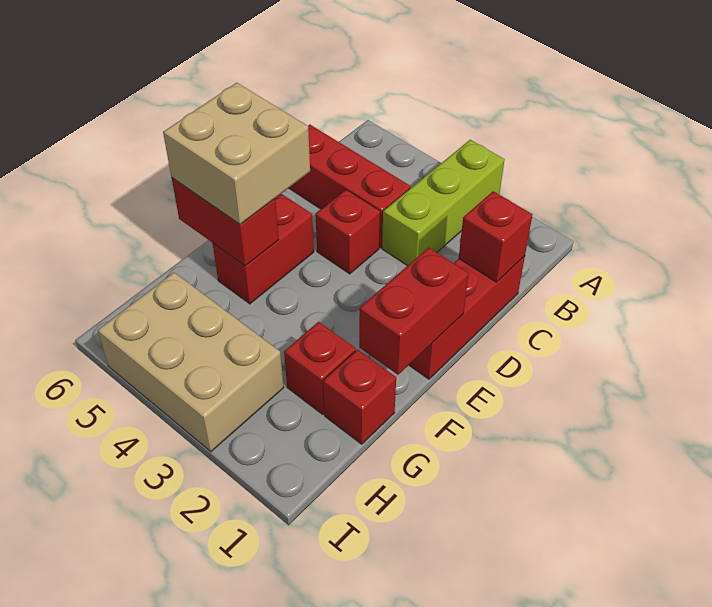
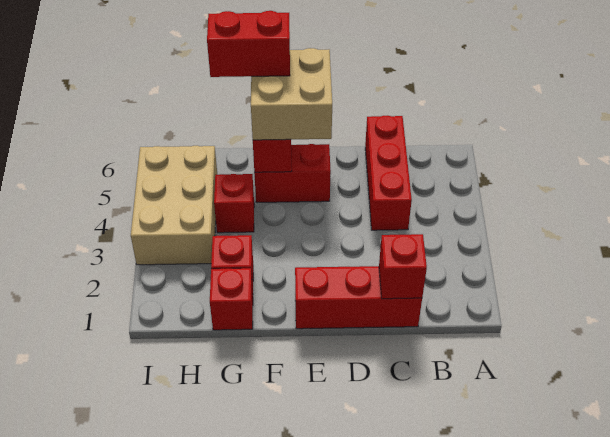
lime brick A3:C3 level 1 -> none
red brick D4 level 1 -> red brick G4 level 1
red brick E1:F1 level 2 -> red brick F6:G6 level 4

